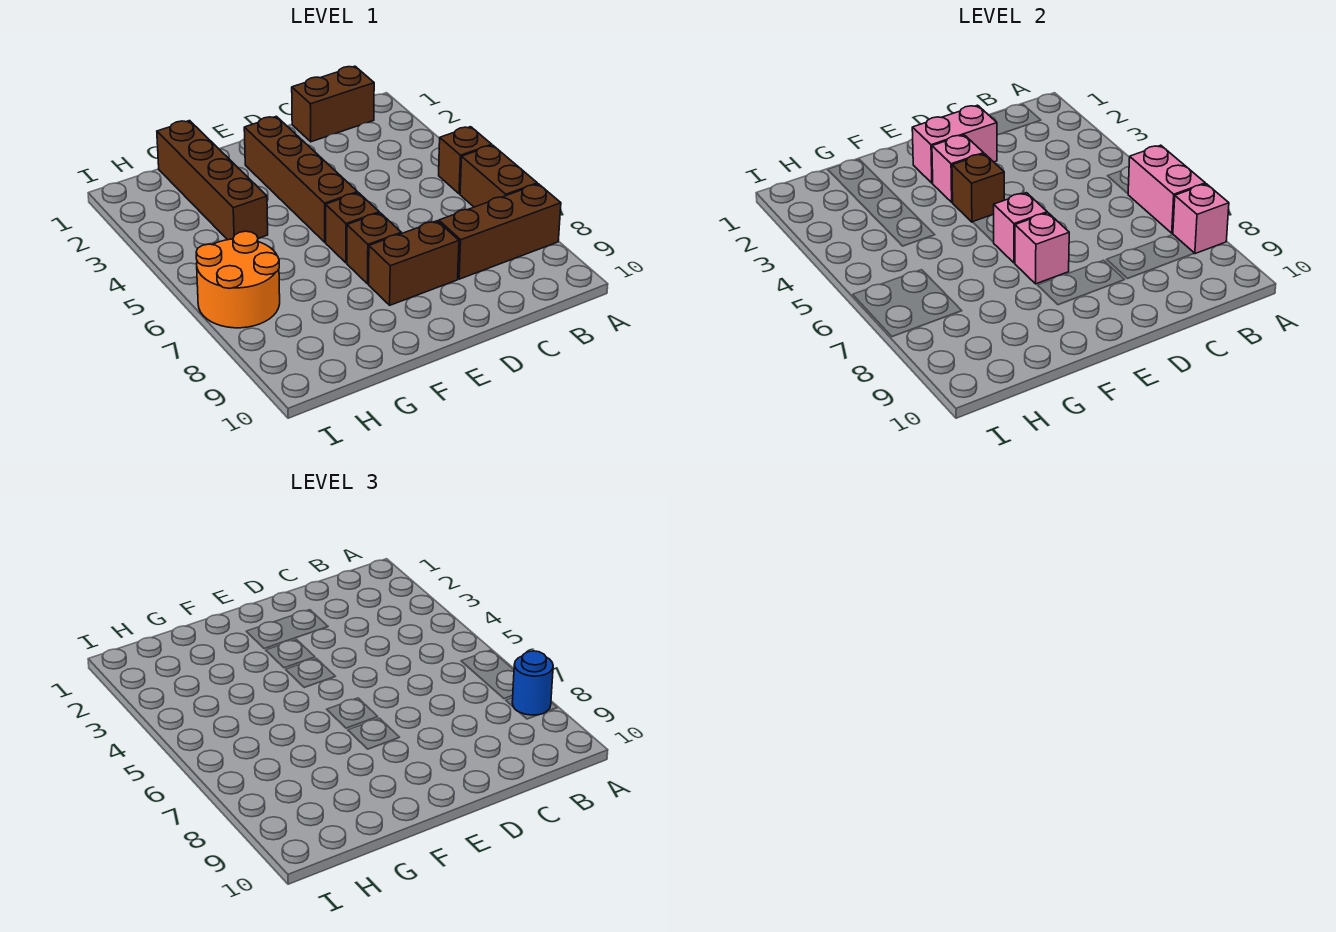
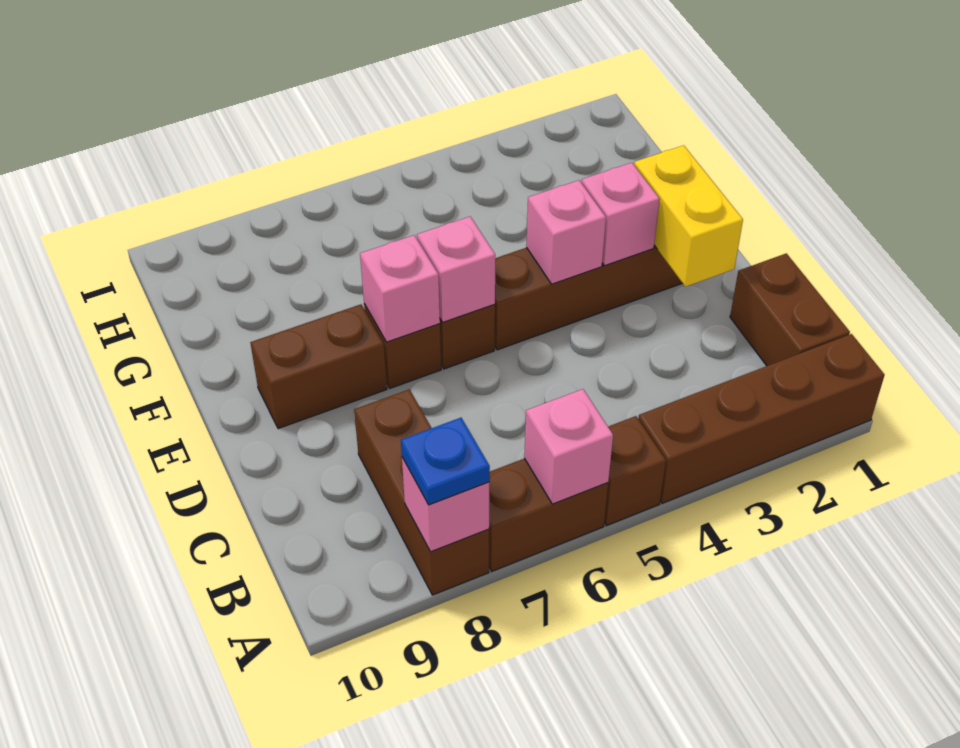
pink brick A6:A7 level 2 -> pink brick A6 level 2
blue round brick A8 level 3 -> blue plate A8 level 3
pink brick D2:E2 level 2 -> yellow brick D2:E2 level 2
brown brick D8:E8 level 1 -> brown brick E8:E9 level 1
brown brick E4 level 2 -> pink brick E4 level 2
brown brick G1:G4 level 1 -> brown brick A1:A4 level 1
orange round brick H6:I7 level 1 -> none

